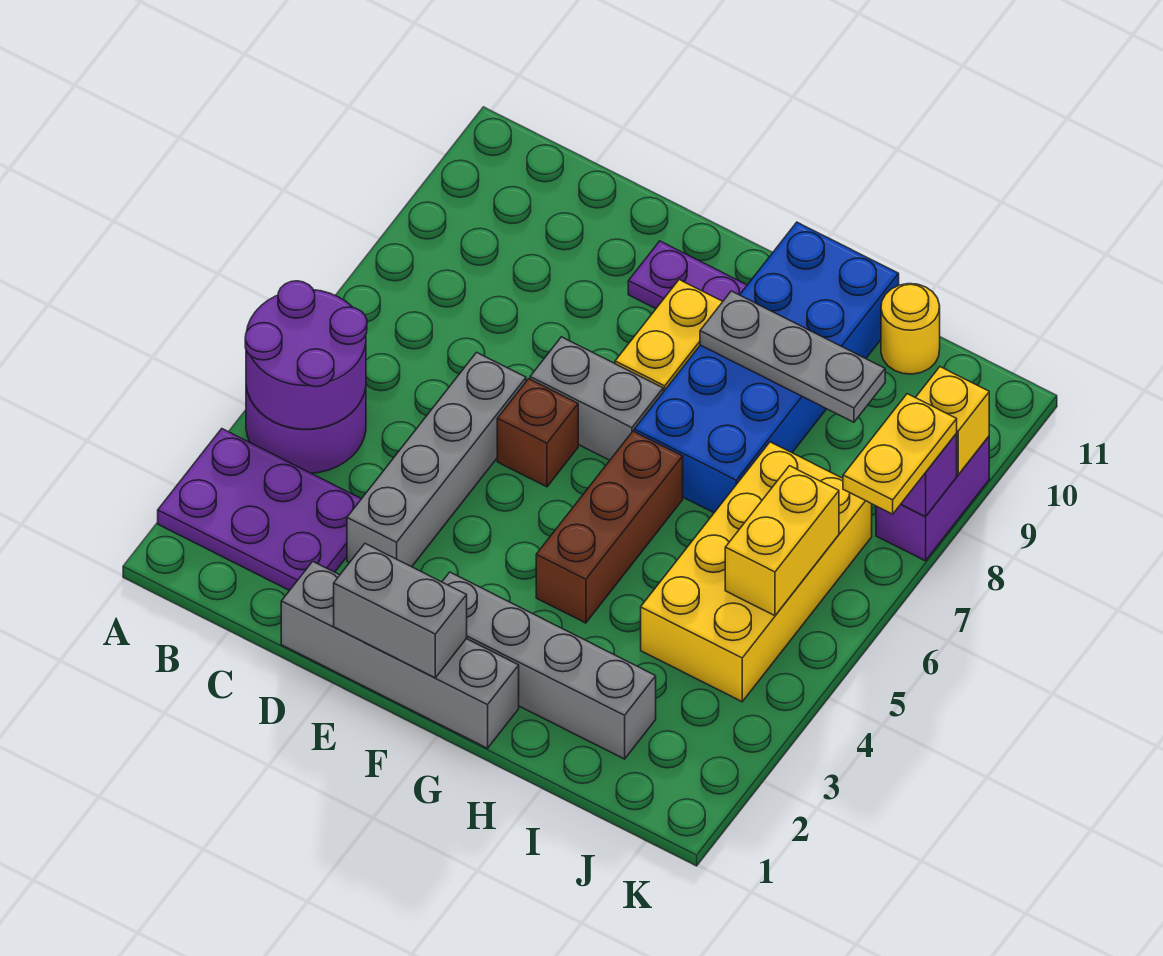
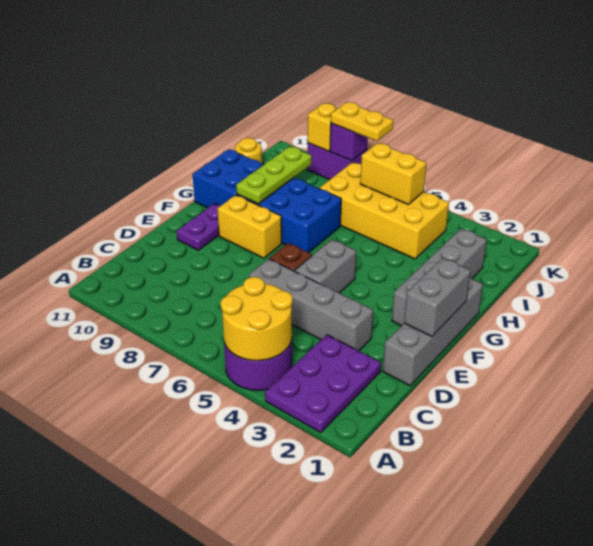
purple round brick A4:B5 level 2 -> yellow round brick A4:B5 level 2
grey brick E7:F7 level 1 -> grey brick E5:F5 level 1
brown brick G4:G6 level 1 -> none
grey plate G9:I9 level 2 -> lime plate G9:I9 level 2

